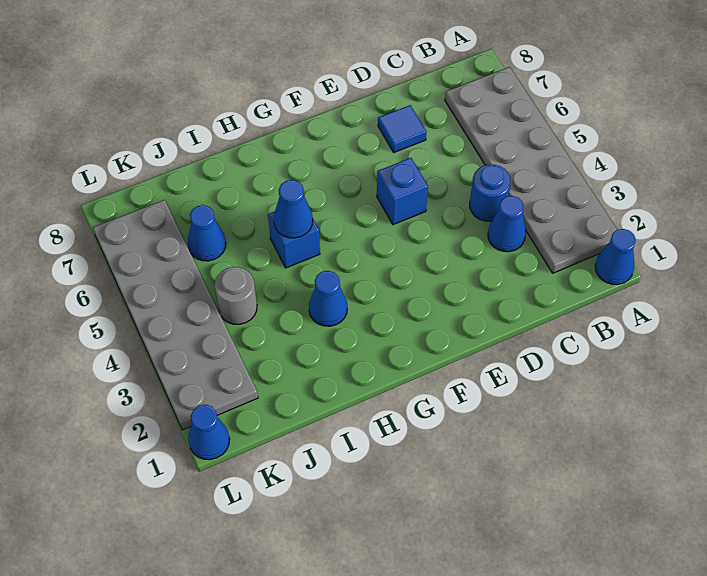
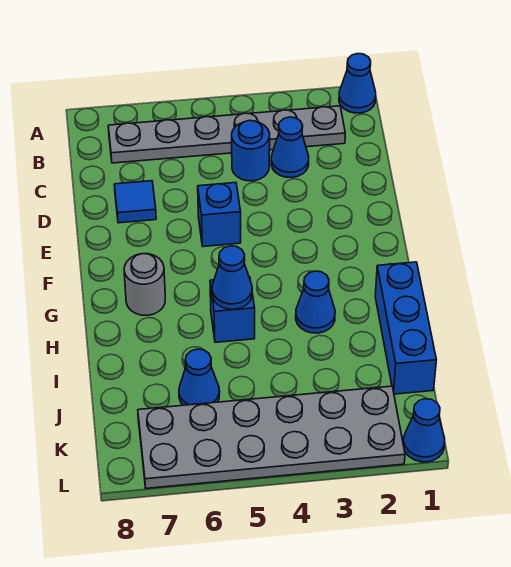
grey plate A2:B7 level 1 -> grey plate B2:B7 level 1
none -> blue brick H1:J1 level 1
grey round brick J4 level 1 -> grey round brick G7 level 1

